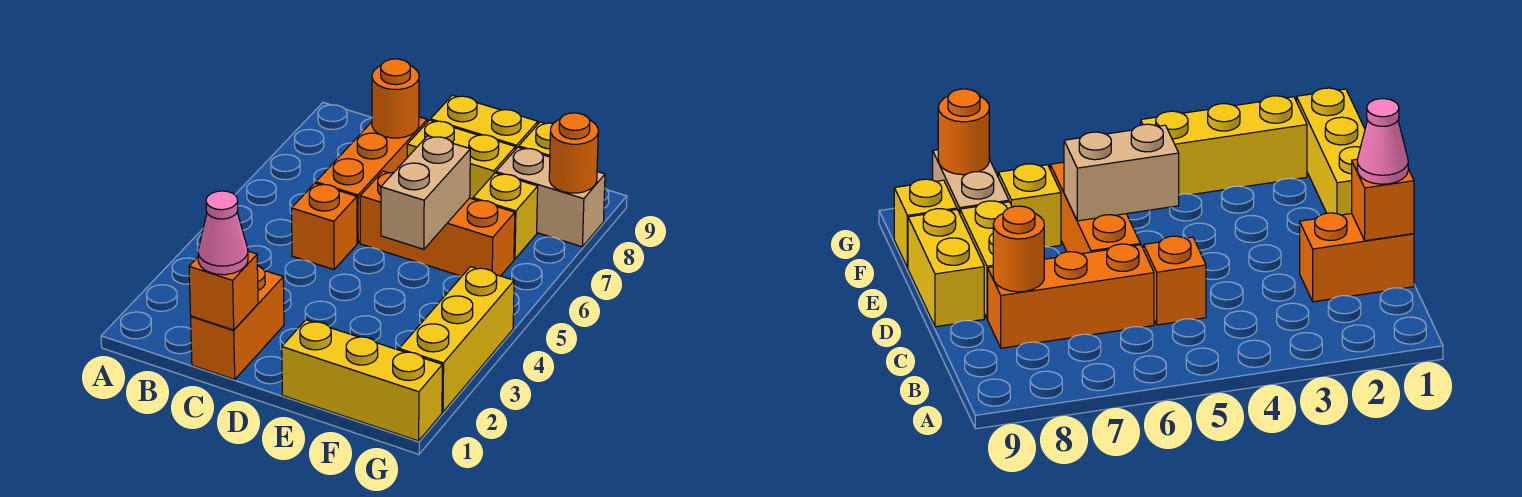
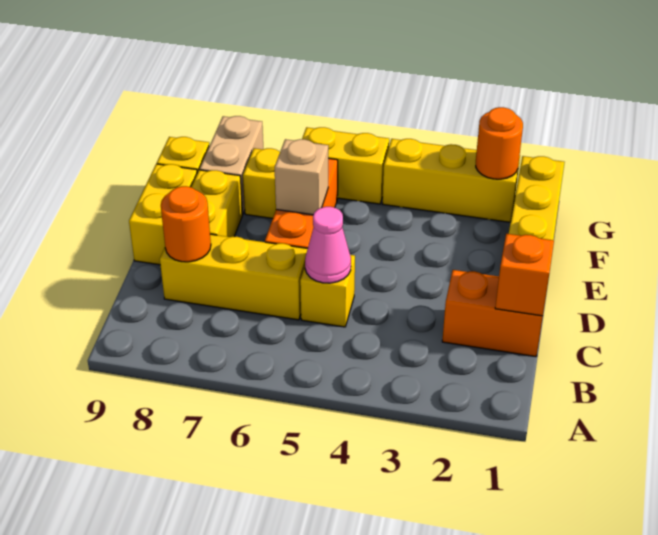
pink cone C1 level 3 -> pink cone C5 level 2
orange brick C5 level 1 -> yellow brick C5 level 1
orange brick C6:C8 level 1 -> yellow brick C6:C8 level 1
tan brick E5:E6 level 2 -> tan brick E6 level 2
none -> yellow brick G5:G6 level 1
orange round brick G8 level 2 -> orange round brick G2 level 2

